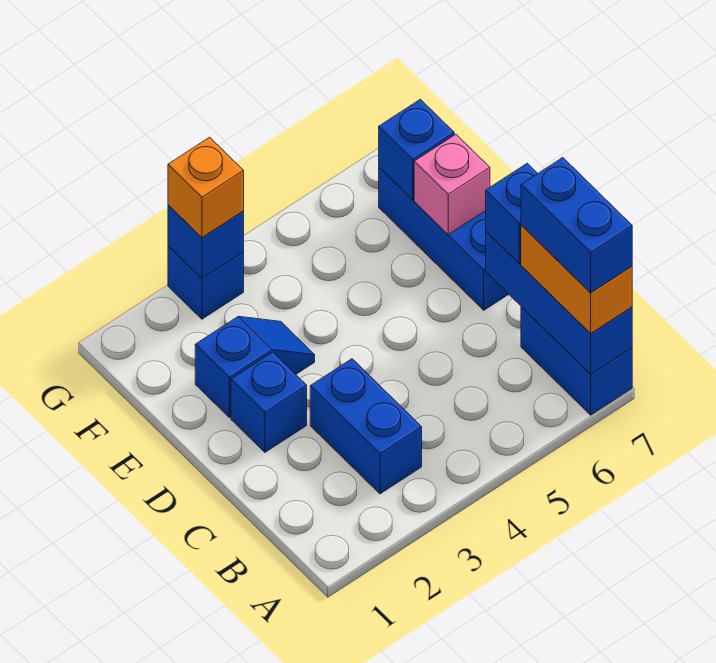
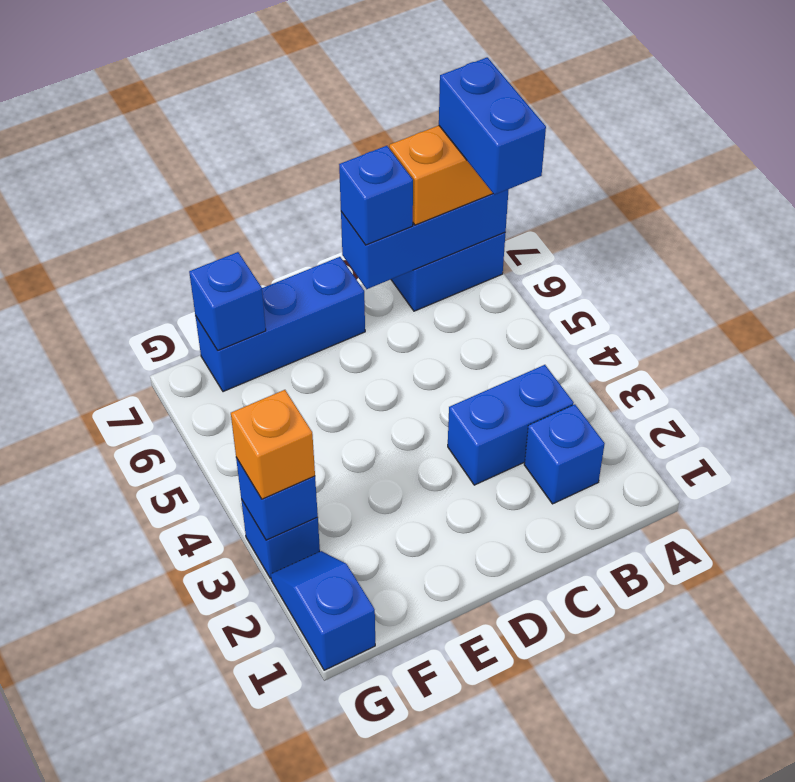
blue brick A7:B7 level 4 -> blue brick A6:A7 level 4
blue brick D2 level 1 -> blue brick B2 level 1
blue slope E2:E3 level 1 top 2 -> blue slope G1:G2 level 1 top 1
pink brick E7 level 2 -> none

